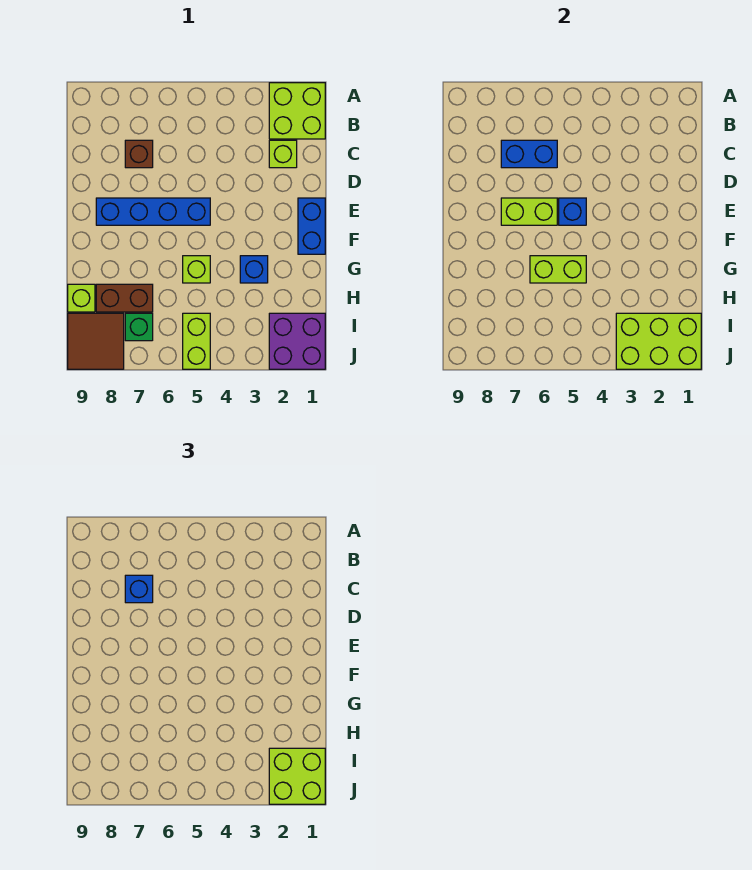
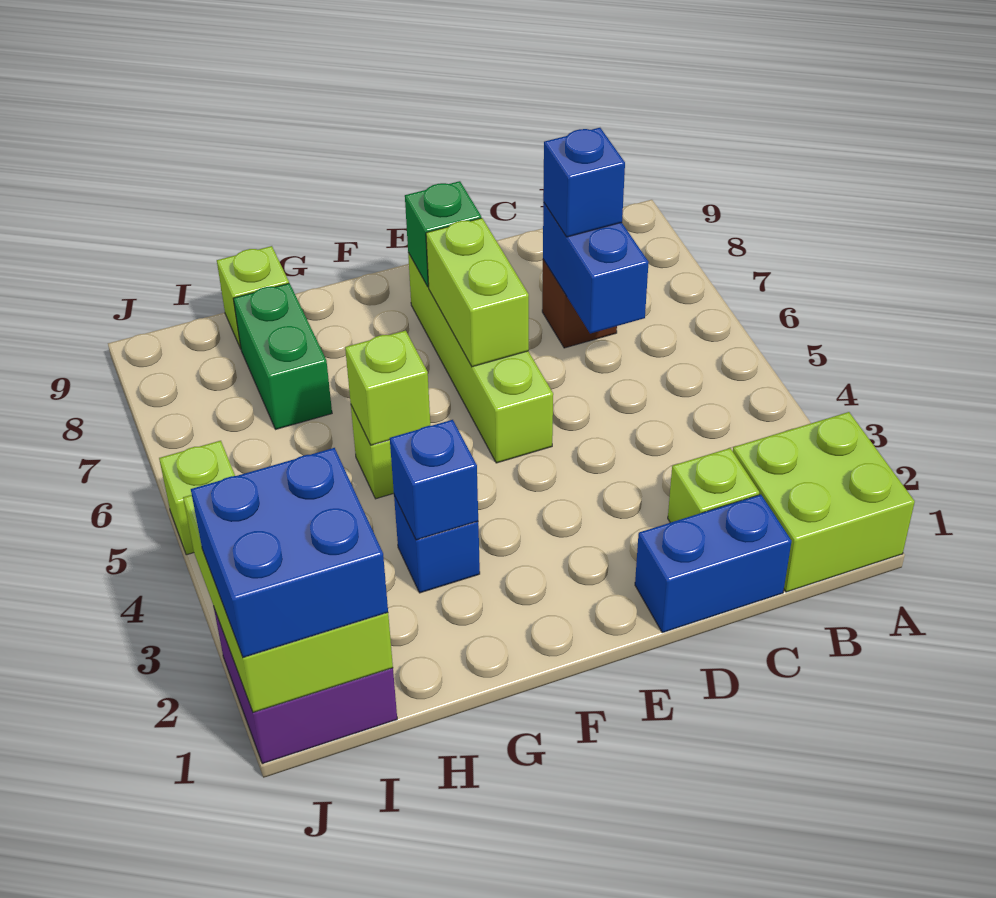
blue brick E1:F1 level 1 -> blue brick C1:D1 level 1
blue brick E5:E8 level 1 -> lime brick E5:E8 level 1
blue brick E5 level 2 -> blue brick G3 level 2
lime brick G5:G6 level 2 -> lime brick G5 level 2
brown brick H7:H8 level 1 -> green brick H7:H8 level 1
lime brick I1:J2 level 3 -> blue brick I1:J2 level 3
lime brick I5:J5 level 1 -> lime brick J5 level 1
green brick I7 level 1 -> green brick E8 level 2
brown tile I8:J9 level 1 -> none

